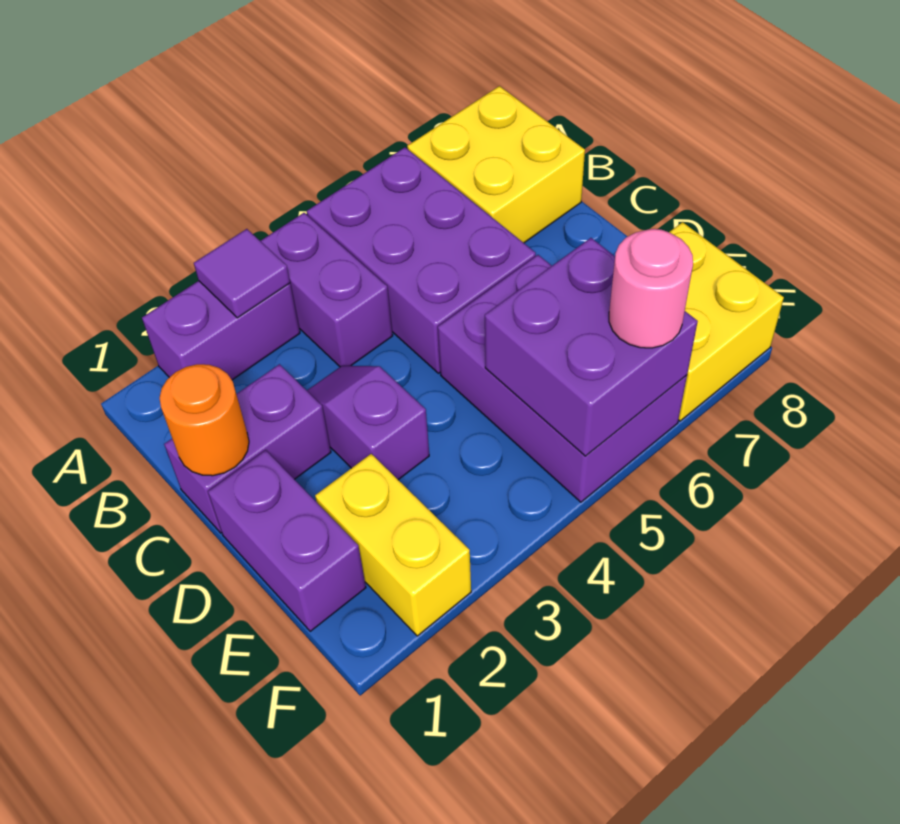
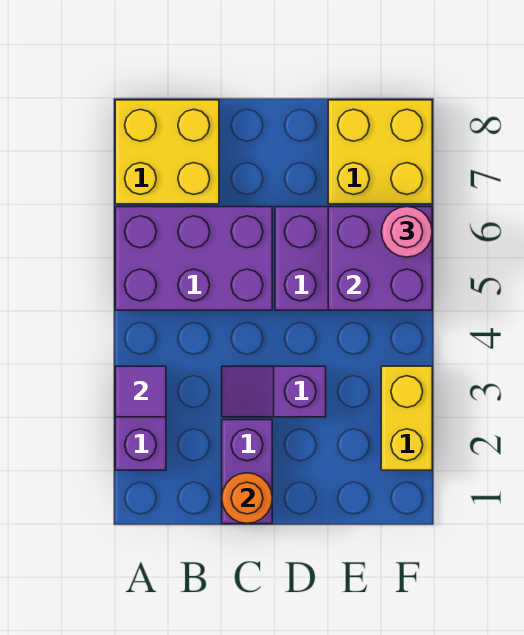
purple brick A4:B4 level 1 -> none
purple brick D1:E1 level 1 -> none
yellow brick E2:F2 level 1 -> yellow brick F2:F3 level 1

